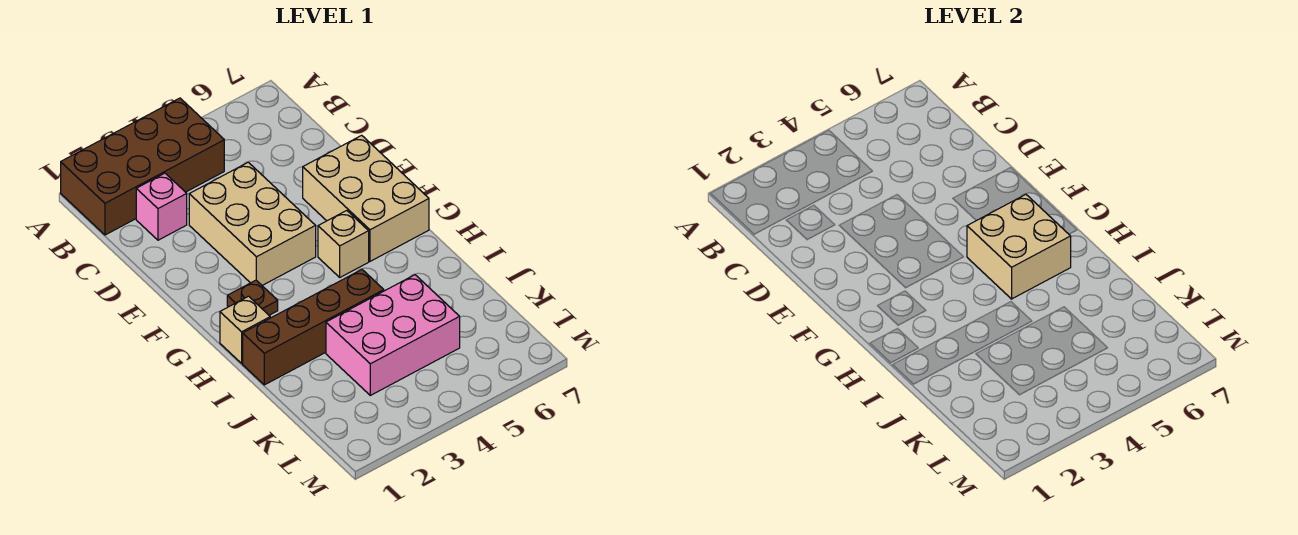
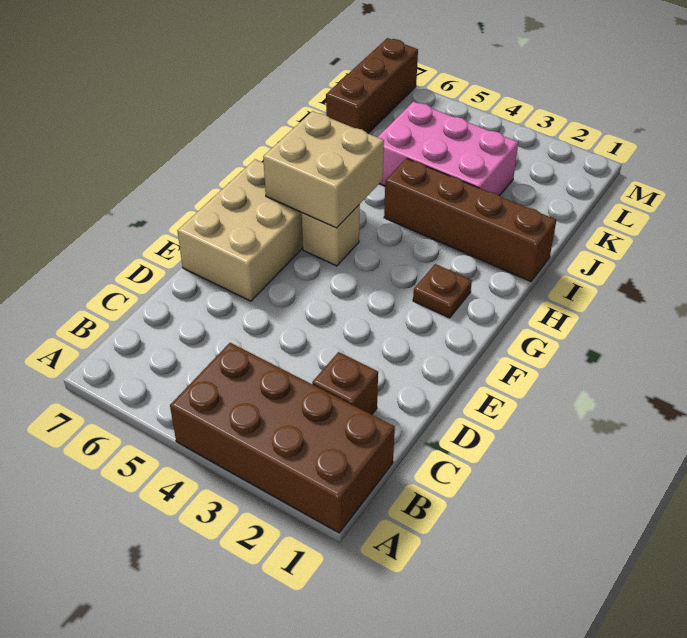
pink brick C2 level 1 -> brown brick C2 level 1
tan brick D3:F4 level 1 -> none
tan brick H1 level 1 -> none
none -> brown brick K7:M7 level 1

